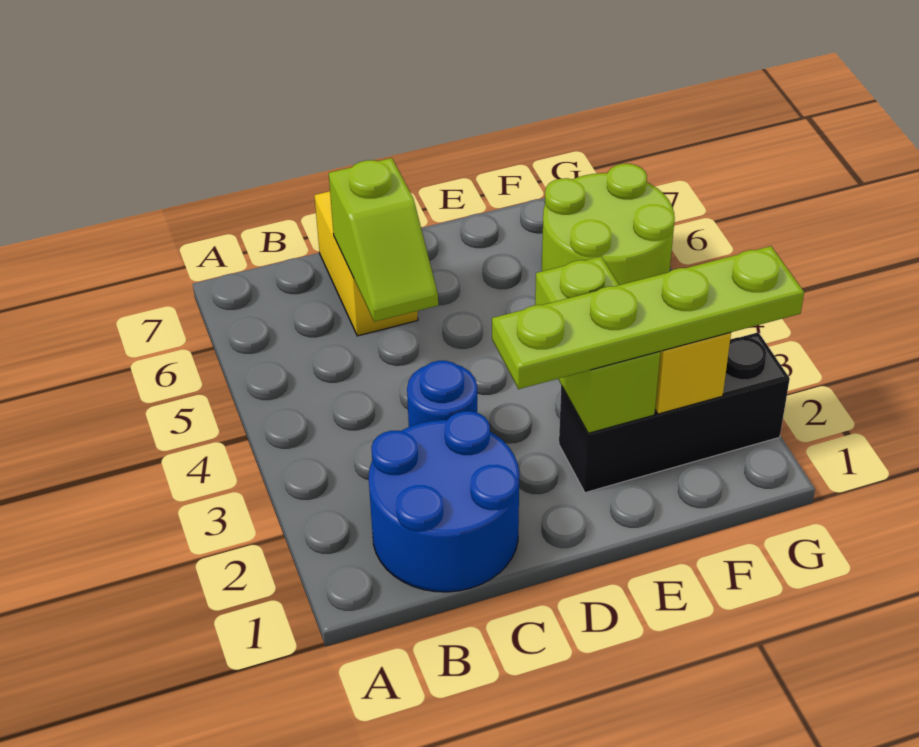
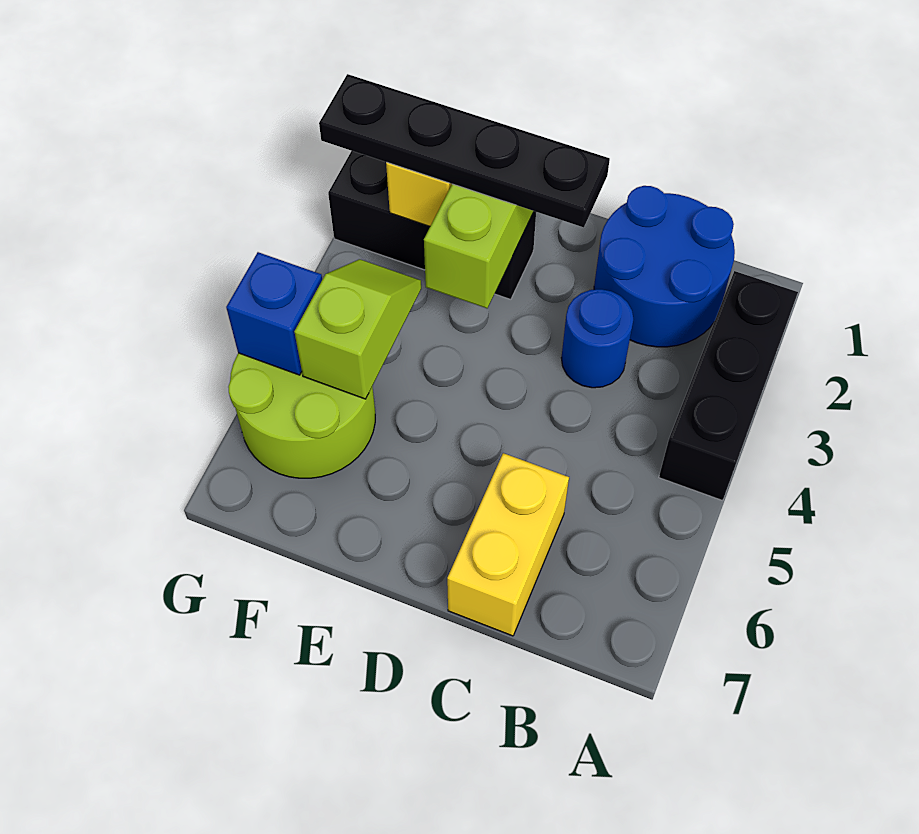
none -> black brick A2:A4 level 1
lime slope C5:C6 level 2 top 6 -> lime slope F4:F5 level 2 top 5
lime plate D2:G2 level 3 -> black plate D2:G2 level 3
none -> blue brick G5 level 2

